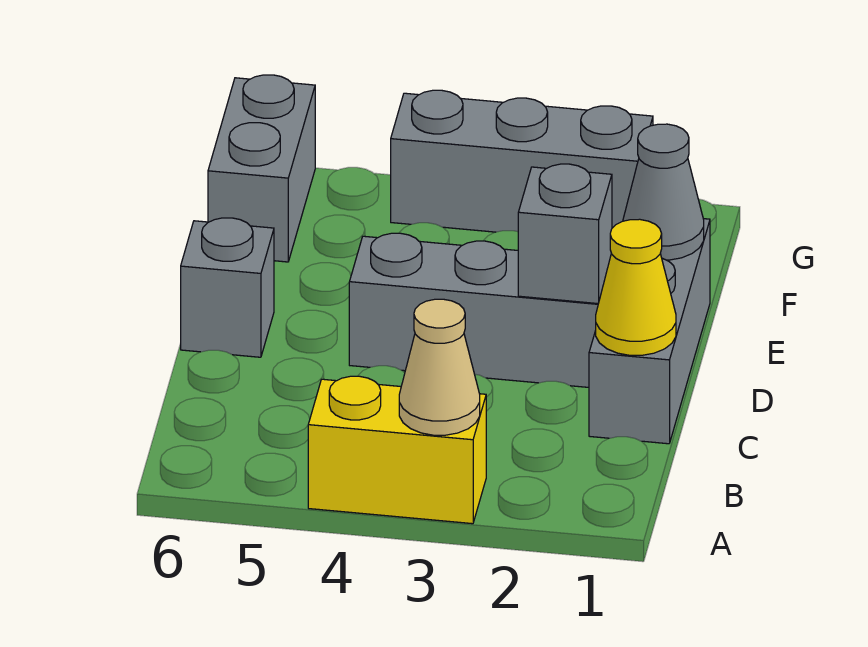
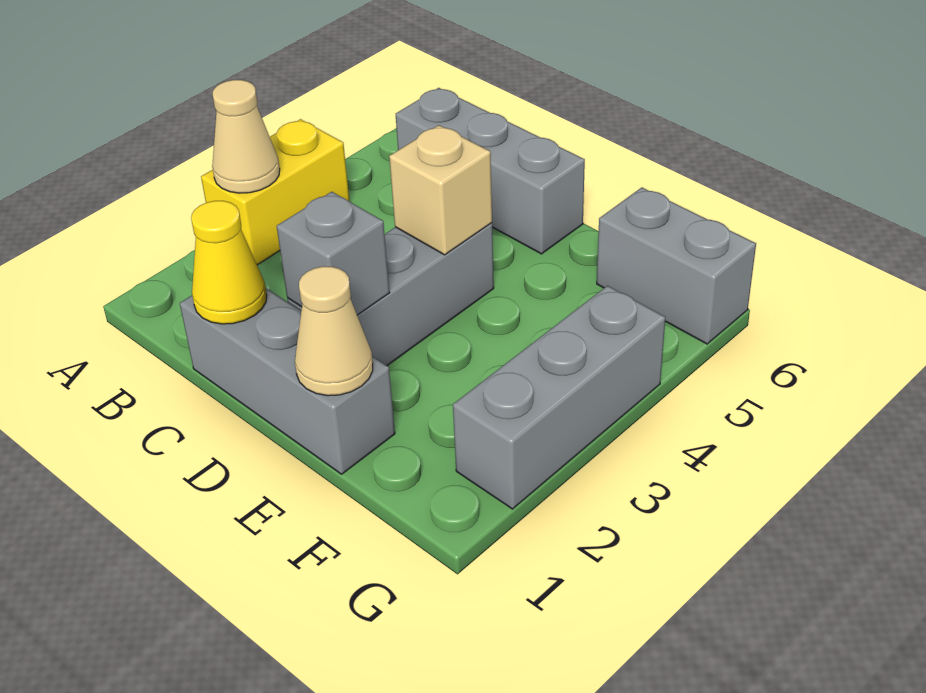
none -> tan brick D4 level 2
grey brick D6 level 1 -> grey brick B6:D6 level 1
grey cone E1 level 2 -> tan cone E1 level 2

